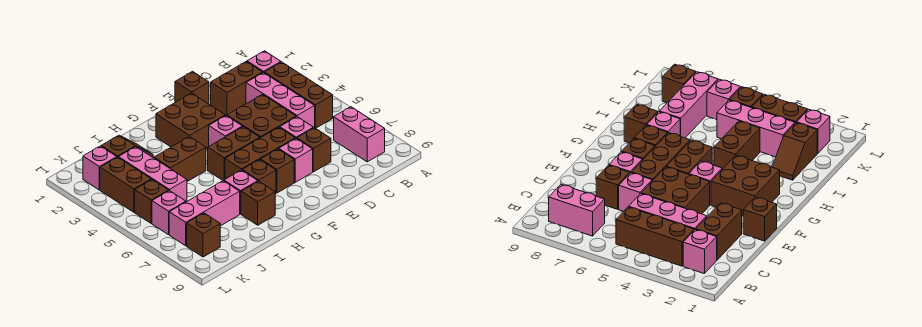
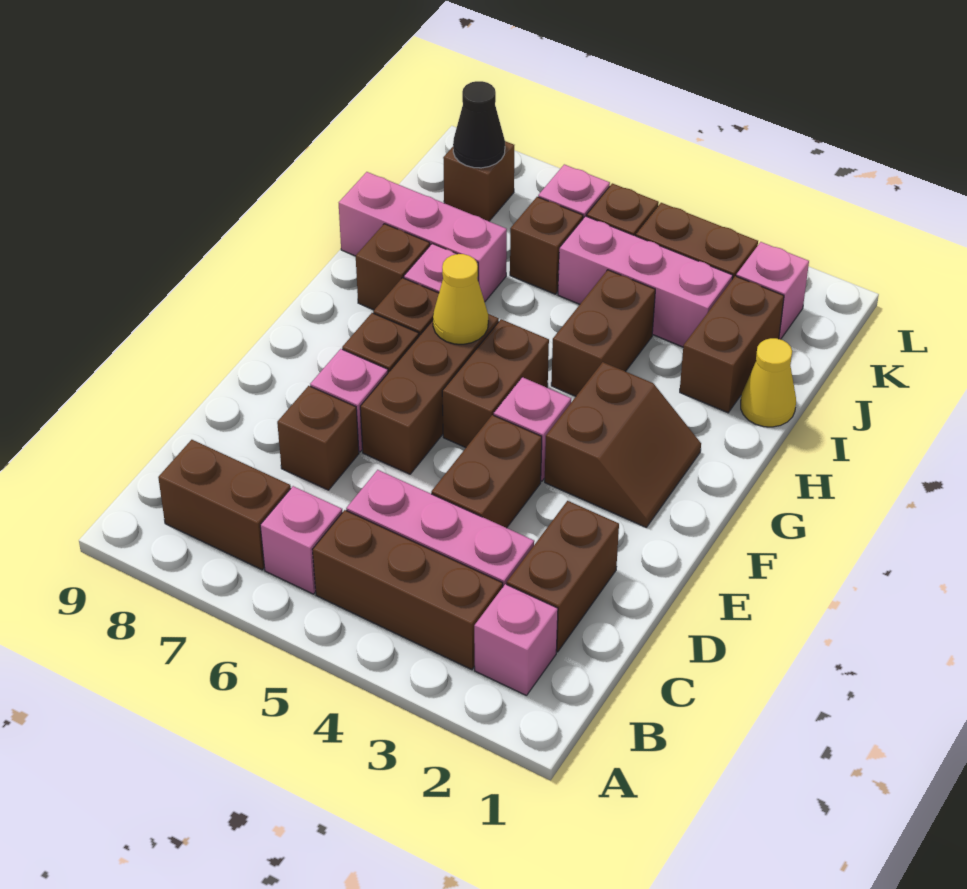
pink brick B7:B8 level 1 -> brown brick B7:B8 level 1
brown brick D4:E5 level 1 -> brown brick D4:E4 level 1
pink brick D6 level 1 -> pink brick B6 level 1
brown brick E1 level 1 -> brown brick J6 level 1
brown brick F2:G3 level 1 -> brown slope F2:G3 level 1 top 3
none -> yellow cone G6 level 2
none -> yellow cone I1 level 1
brown slope I2:J2 level 1 top J -> brown brick I2:J2 level 1
pink brick I7:K7 level 1 -> pink brick I7:I9 level 1
none -> black cone K8 level 2

